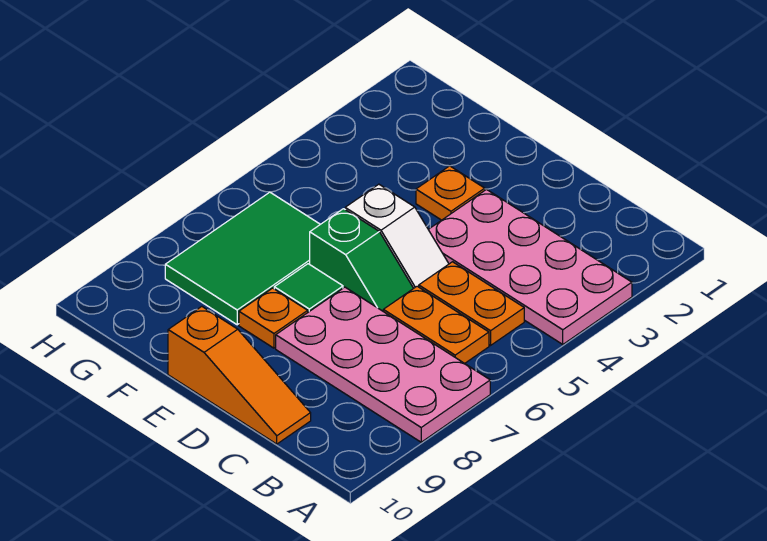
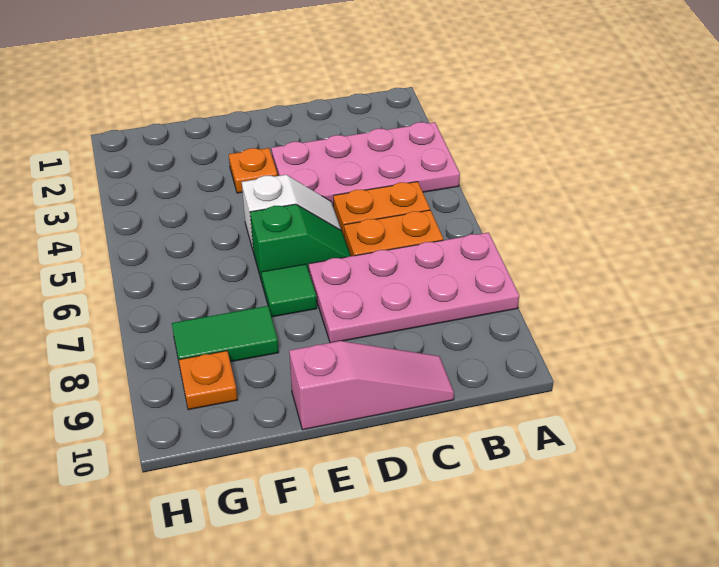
orange slope C10:E10 level 1 top E -> pink slope C10:E10 level 1 top E
orange plate E8 level 1 -> orange plate G9 level 1
green tile F6:G8 level 1 -> green tile F8:G8 level 1

